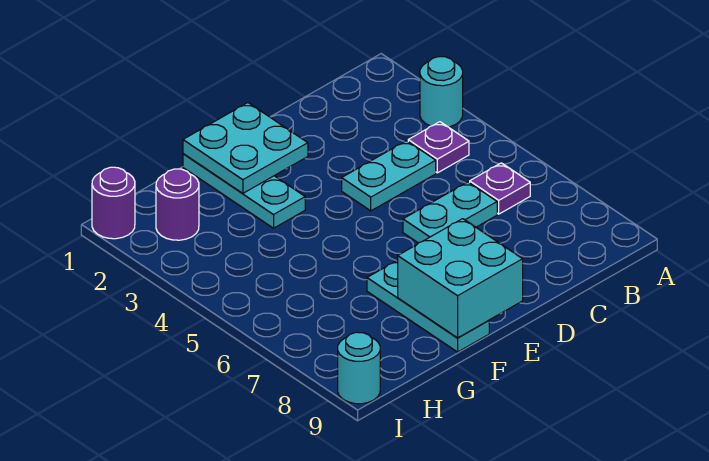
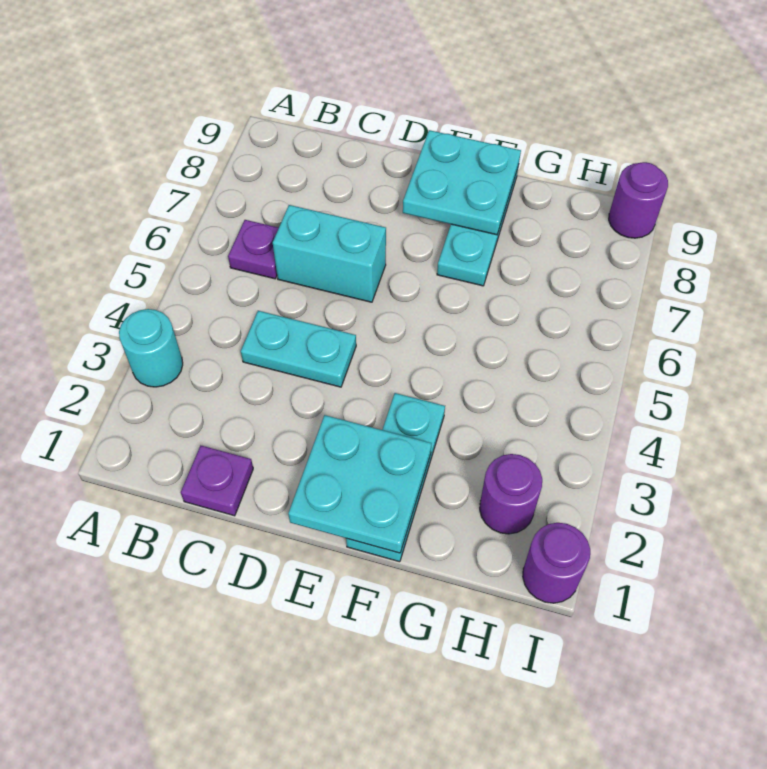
purple plate B4 level 1 -> purple plate C1 level 1
cyan plate C6:D6 level 1 -> cyan brick C6:D6 level 1
cyan brick E8:F9 level 2 -> cyan plate E8:F9 level 2
cyan round brick I9 level 1 -> purple round brick I9 level 1

